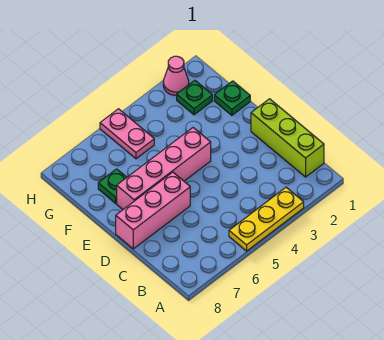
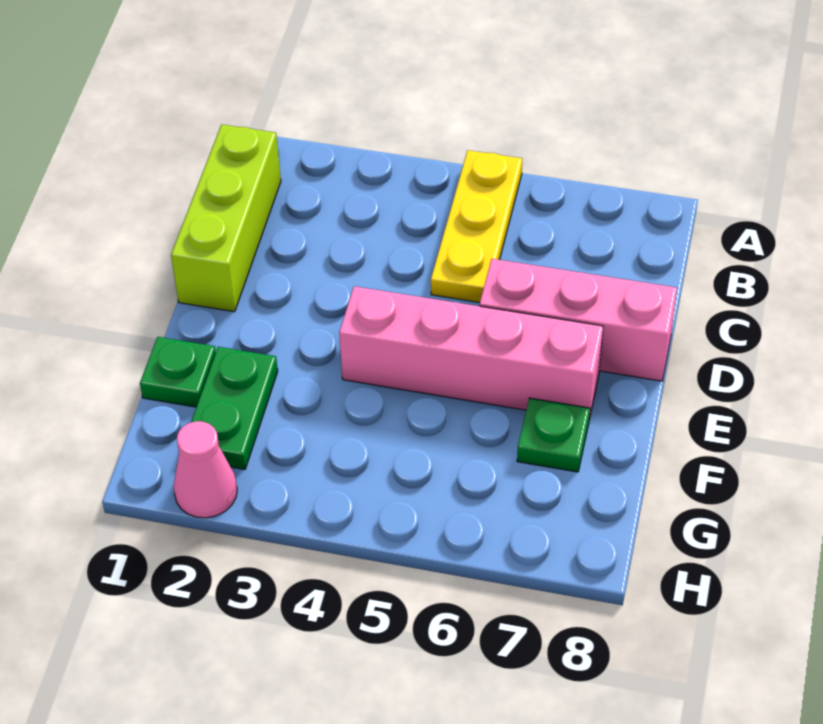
yellow plate A3:A5 level 1 -> yellow plate A5:C5 level 1
green plate G2 level 1 -> green plate F2:G2 level 1
pink plate G5:H5 level 1 -> none

